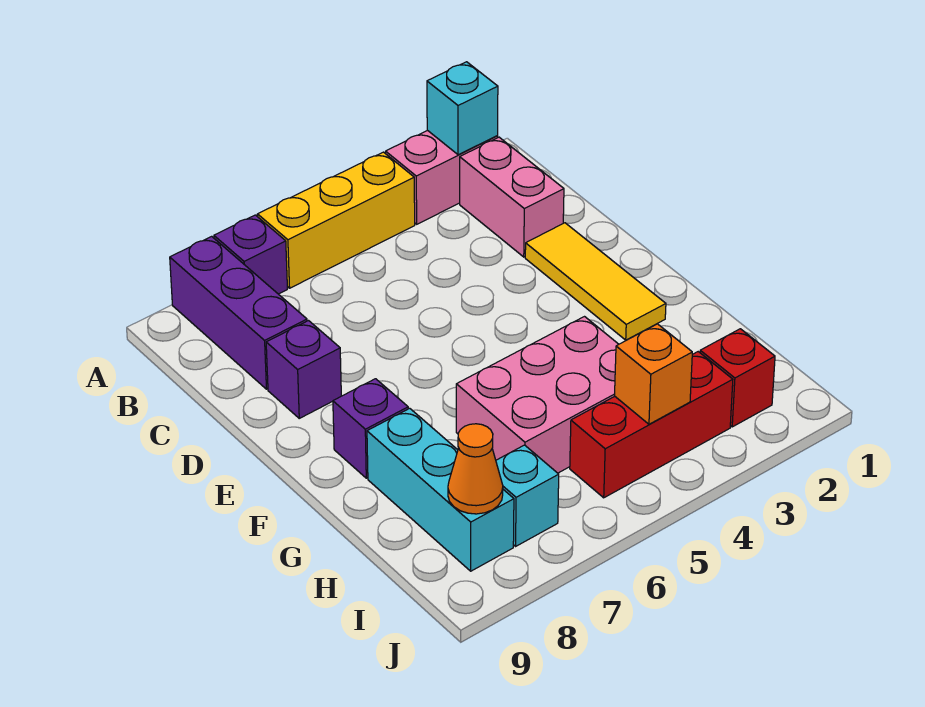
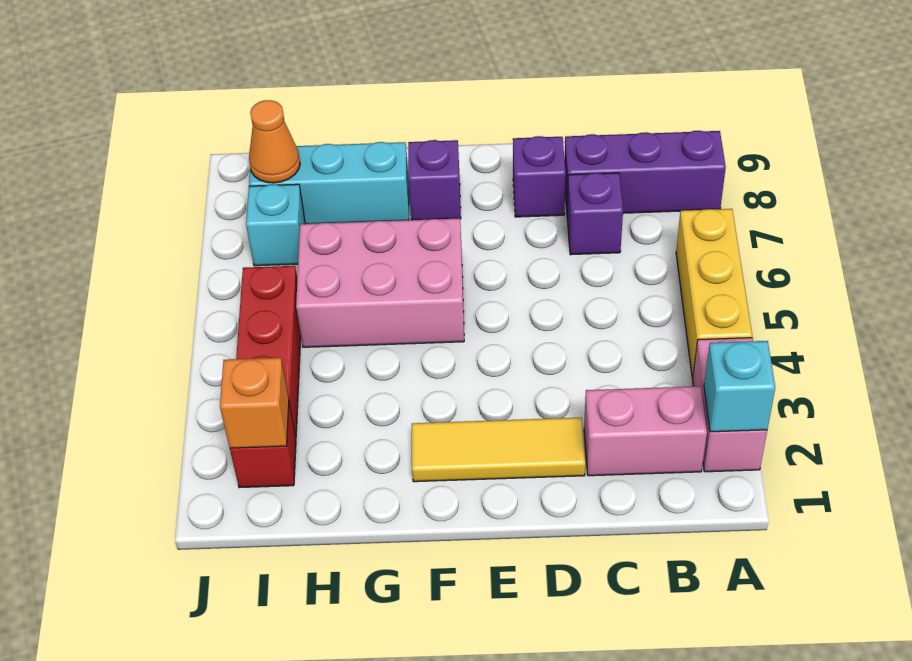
purple brick A7 level 1 -> purple brick C7 level 1
pink brick G4:H6 level 1 -> pink brick F5:H6 level 1
orange brick I4 level 2 -> orange brick I2 level 2

